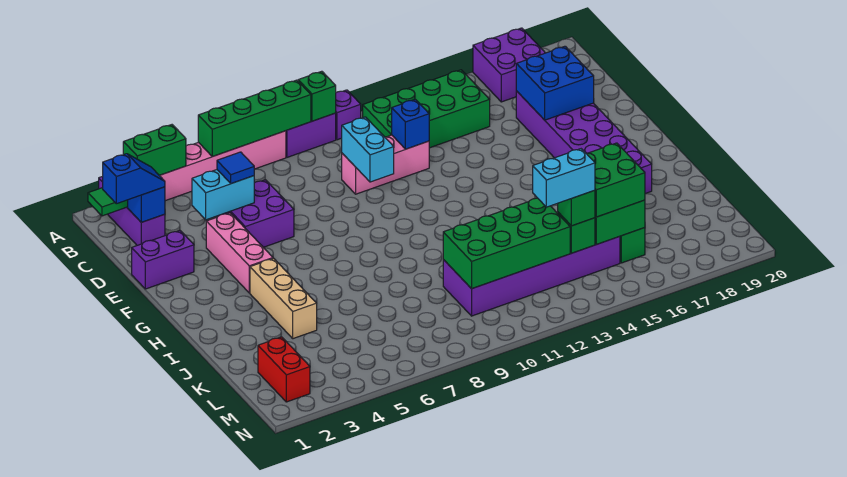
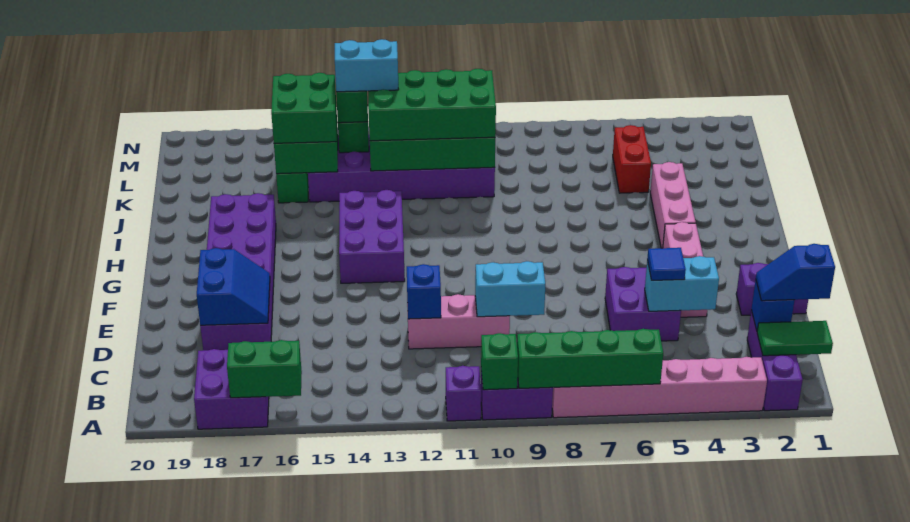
green brick A3:A4 level 2 -> green brick A16:A17 level 2
green brick B12:C15 level 1 -> green brick K10:L13 level 3
cyan brick D10:E10 level 2 -> cyan brick D9:D10 level 2
blue brick D17:E18 level 2 -> blue slope D17:E18 level 2 top 18
none -> purple brick G13:I14 level 1
tan brick H4:J4 level 1 -> pink brick H4:J4 level 1
red brick L2:M2 level 1 -> red brick K5:L5 level 1

